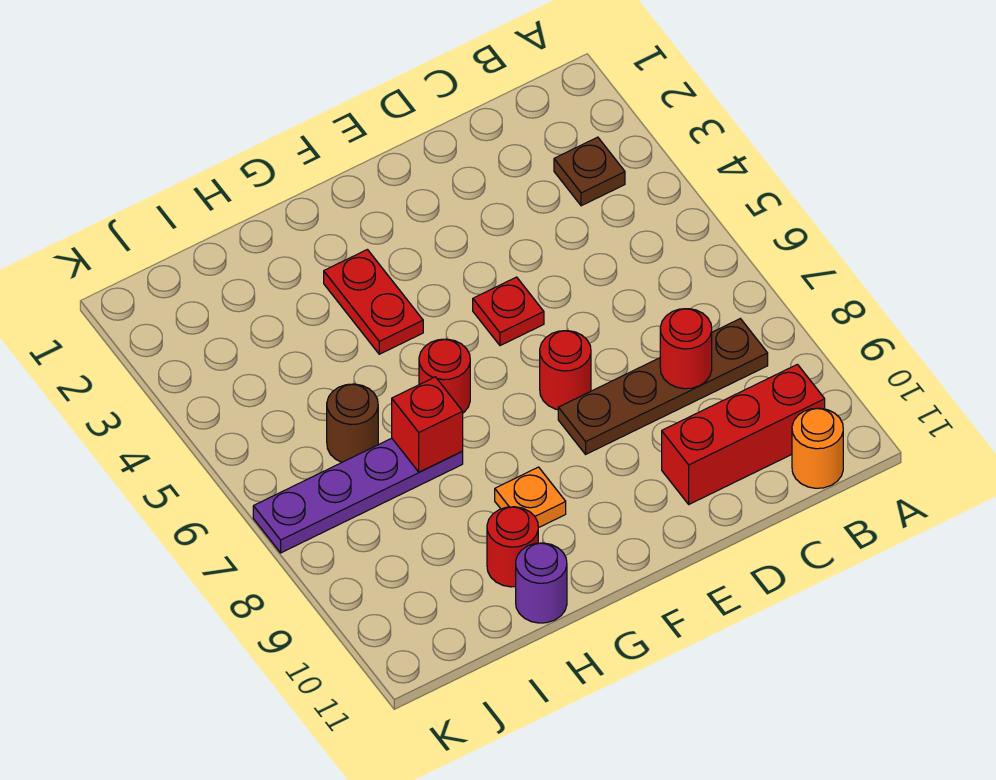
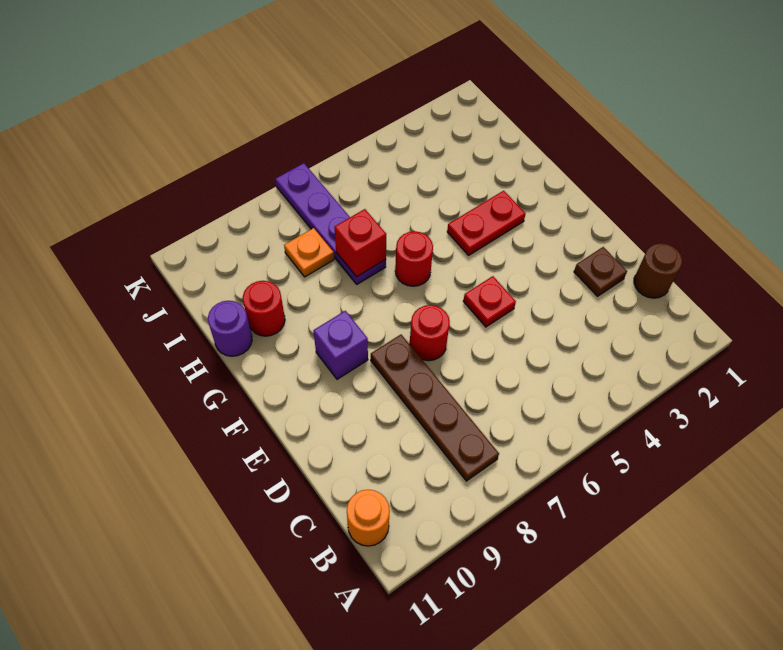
brown plate B3 level 1 -> brown plate D2 level 1
red brick B10:D10 level 1 -> none
red round brick C8 level 2 -> none
none -> purple brick F9 level 1
orange plate G9 level 1 -> orange plate I8 level 1
brown round brick I6 level 1 -> brown round brick C1 level 1

